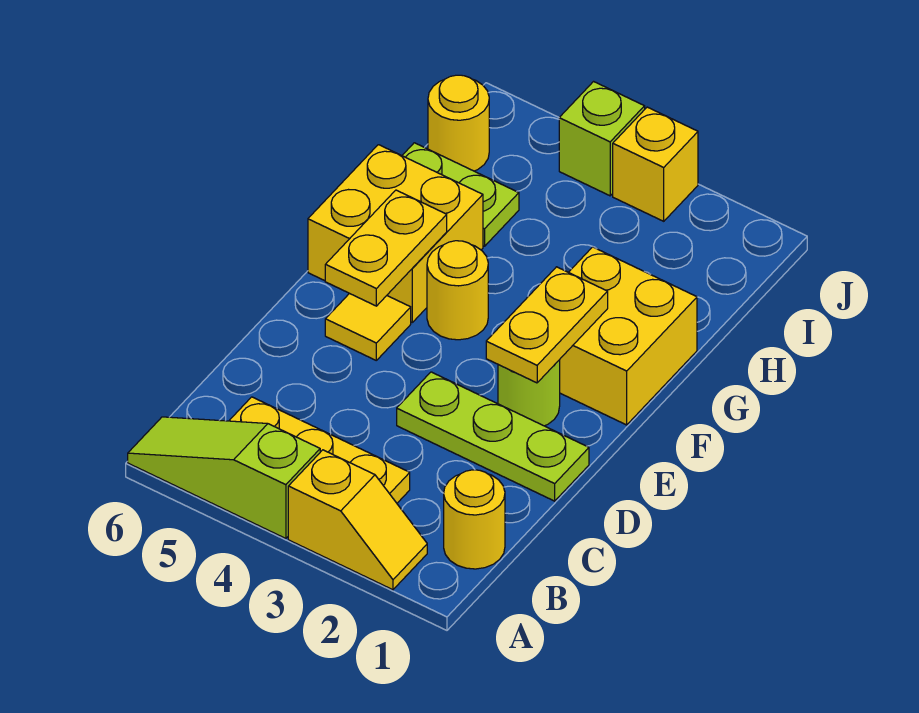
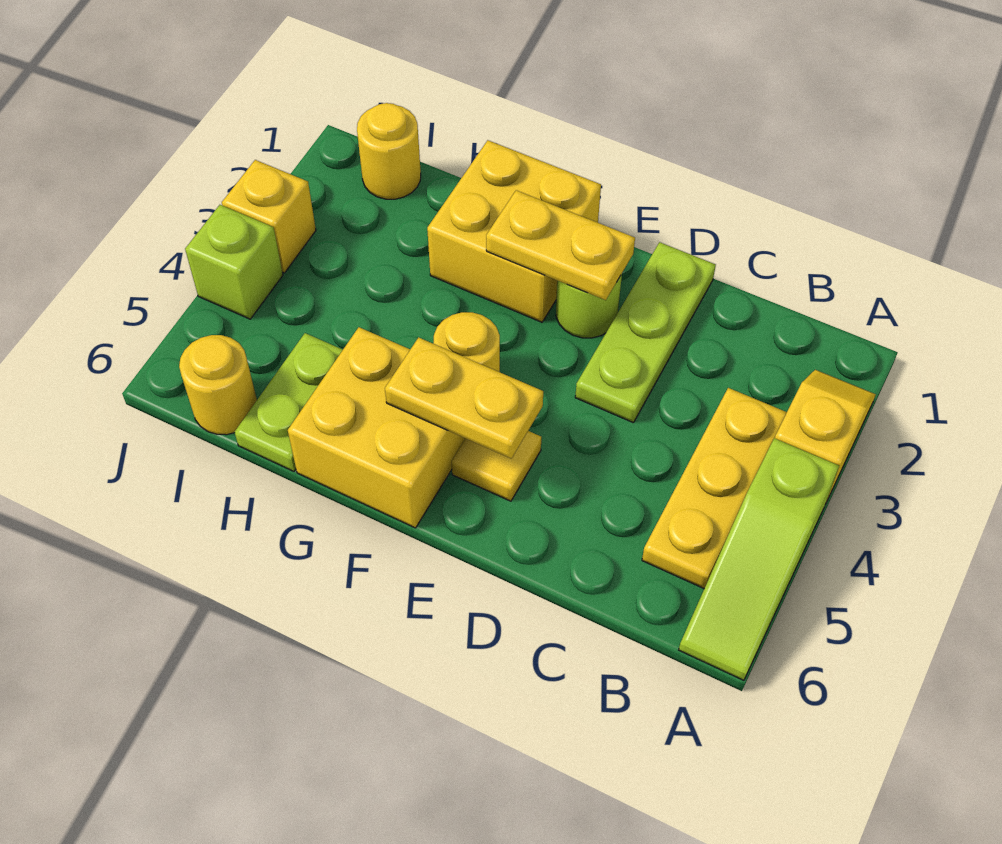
yellow round brick B1 level 1 -> yellow round brick I1 level 1

